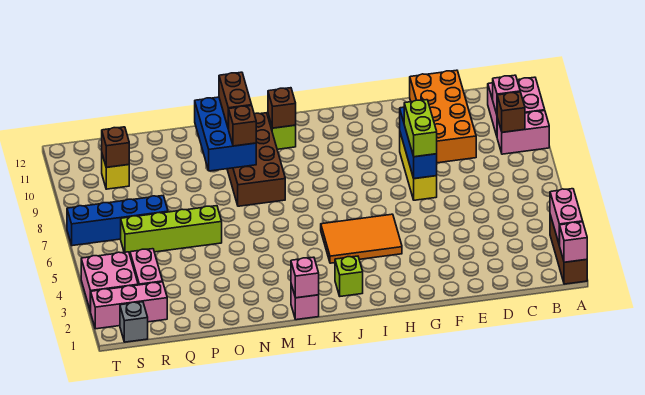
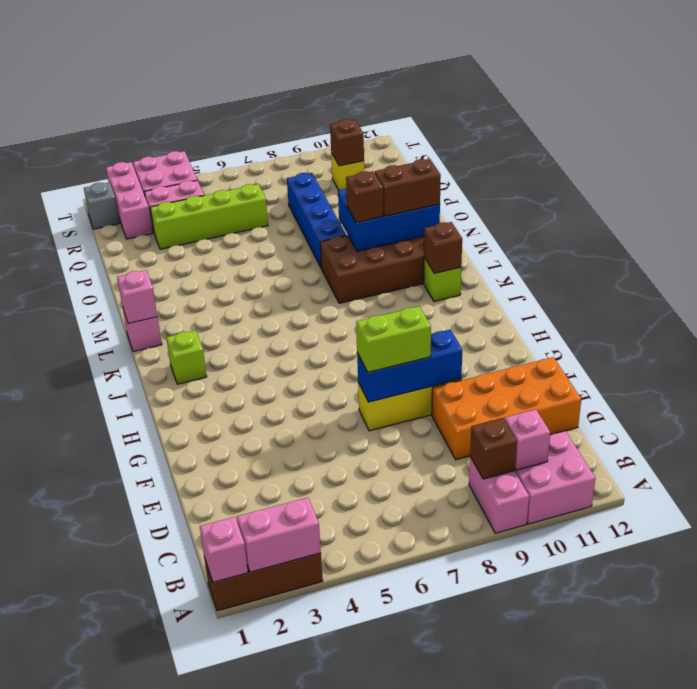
orange tile H4:J5 level 1 -> none
lime brick O6:R6 level 1 -> lime brick Q3:Q6 level 1
blue brick Q7:T7 level 1 -> blue brick N8:Q8 level 1

